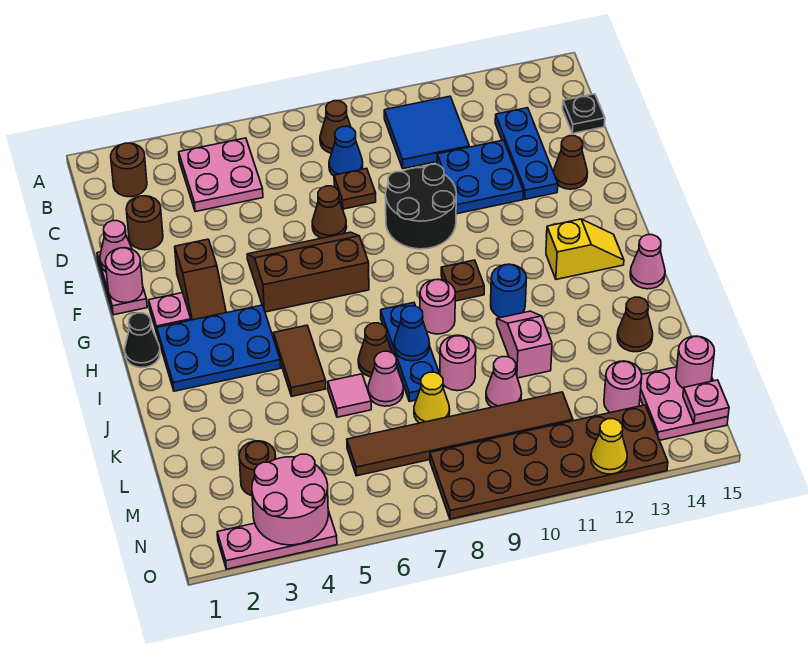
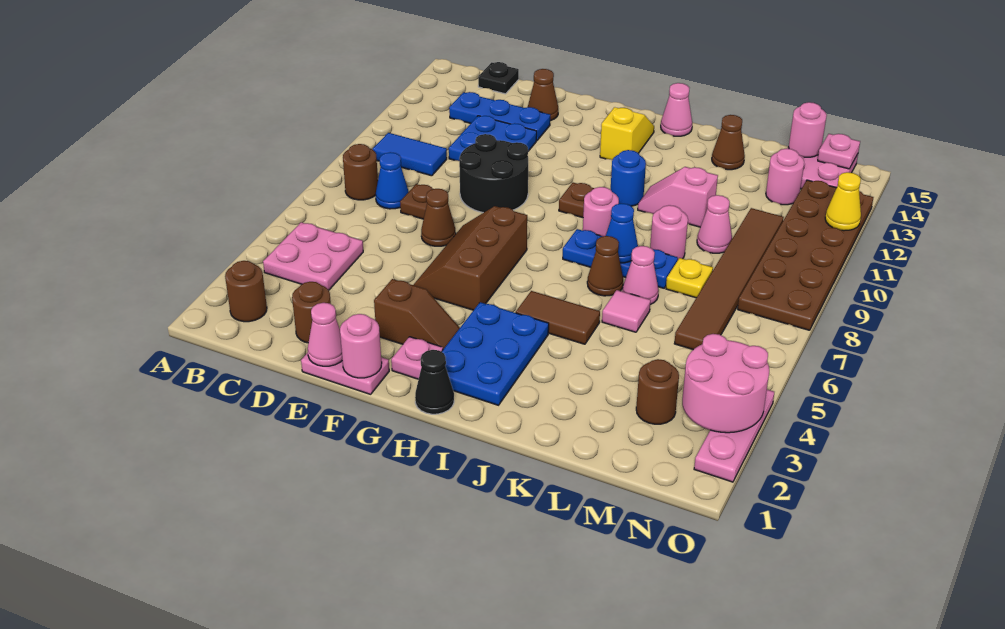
brown cone B8 level 1 -> brown round brick B8 level 1
blue tile B10:C11 level 1 -> blue tile B10:C10 level 1
yellow cone L8 level 1 -> yellow plate L8 level 1

